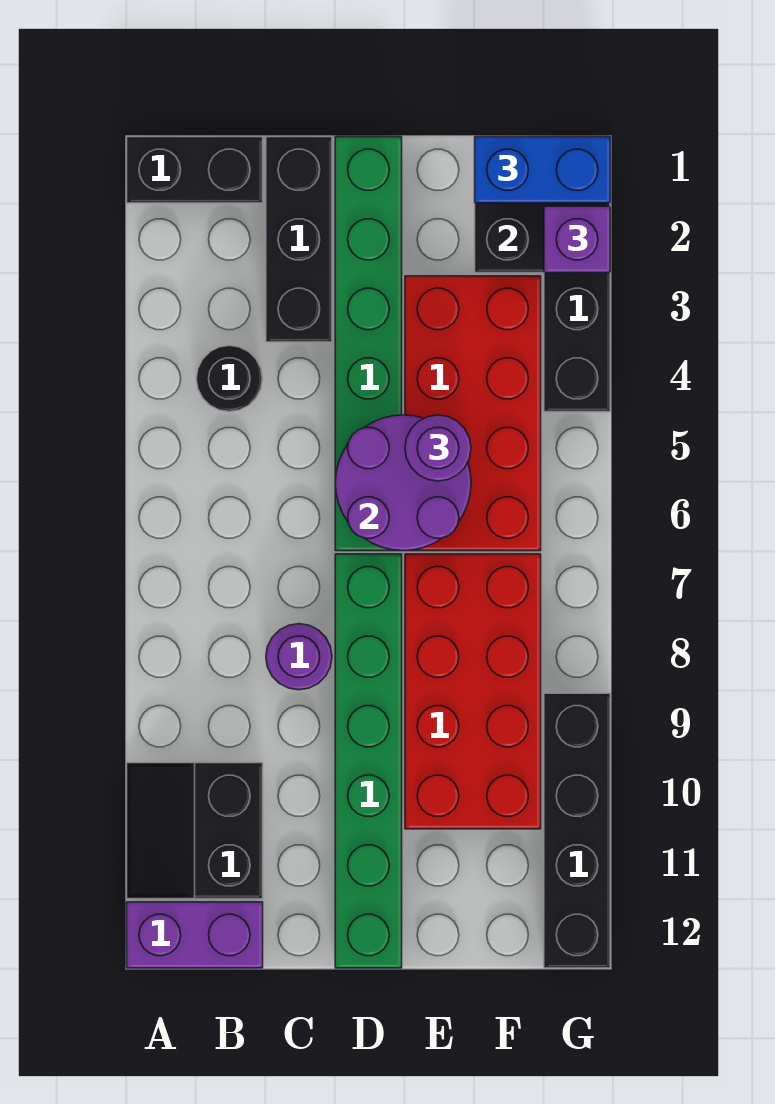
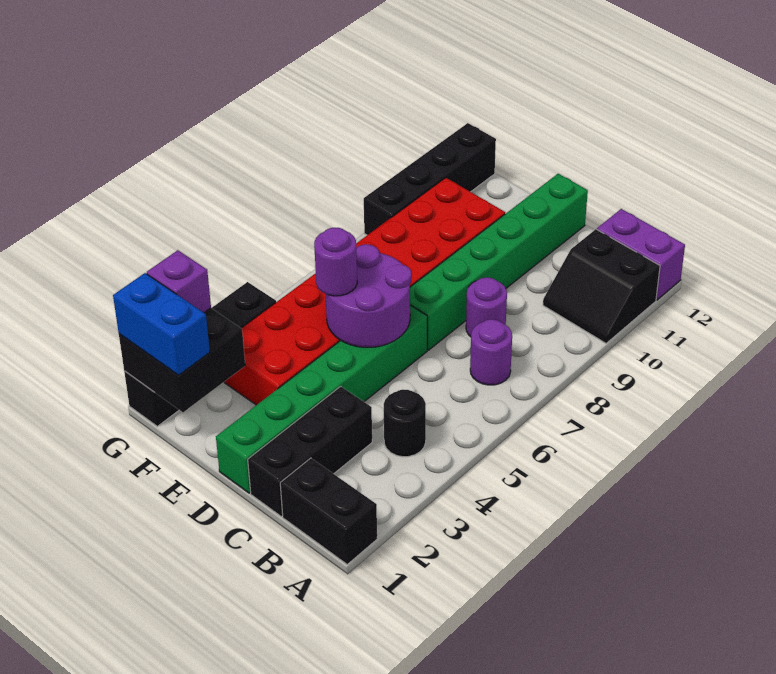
black slope A10:B11 level 1 top B -> black slope A10:B11 level 1 top 11
none -> purple round brick B7 level 1

